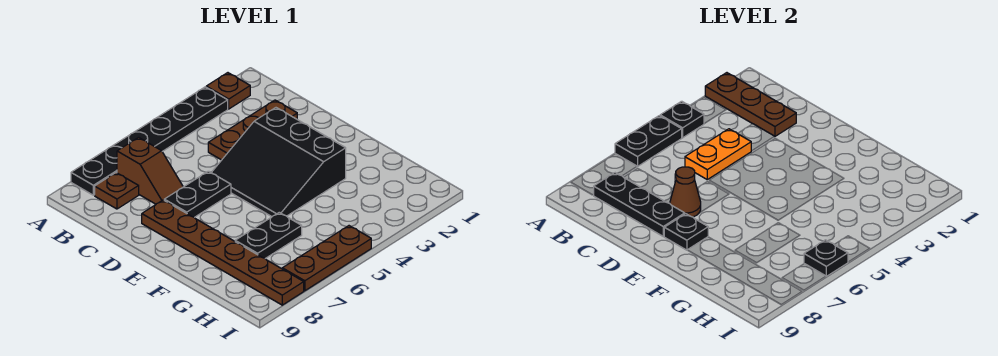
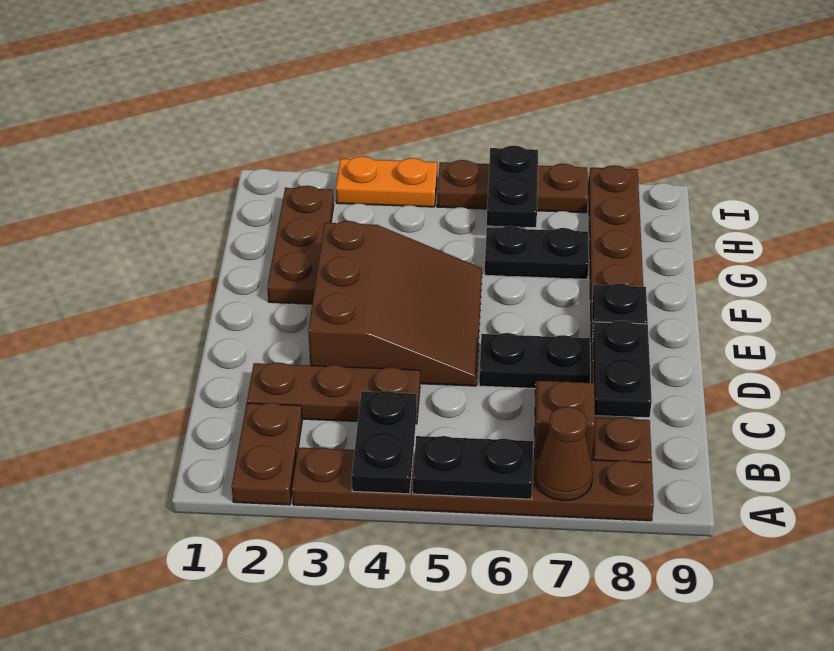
brown plate A2 level 1 -> brown plate A2:B2 level 1
brown plate A2:C2 level 2 -> brown plate F2:H2 level 1
black plate A3:A8 level 1 -> brown plate A3:A8 level 1
black plate A4 level 2 -> black plate A4:B4 level 2
black plate B8:D8 level 2 -> black plate C8:D8 level 2
orange plate C4:C5 level 2 -> orange plate I3:I4 level 1
black slope D3:F5 level 1 top 3 -> brown slope D3:F5 level 1 top 3
brown cone D7 level 2 -> brown cone A7 level 2
black plate I6 level 2 -> black plate H6:I6 level 2

